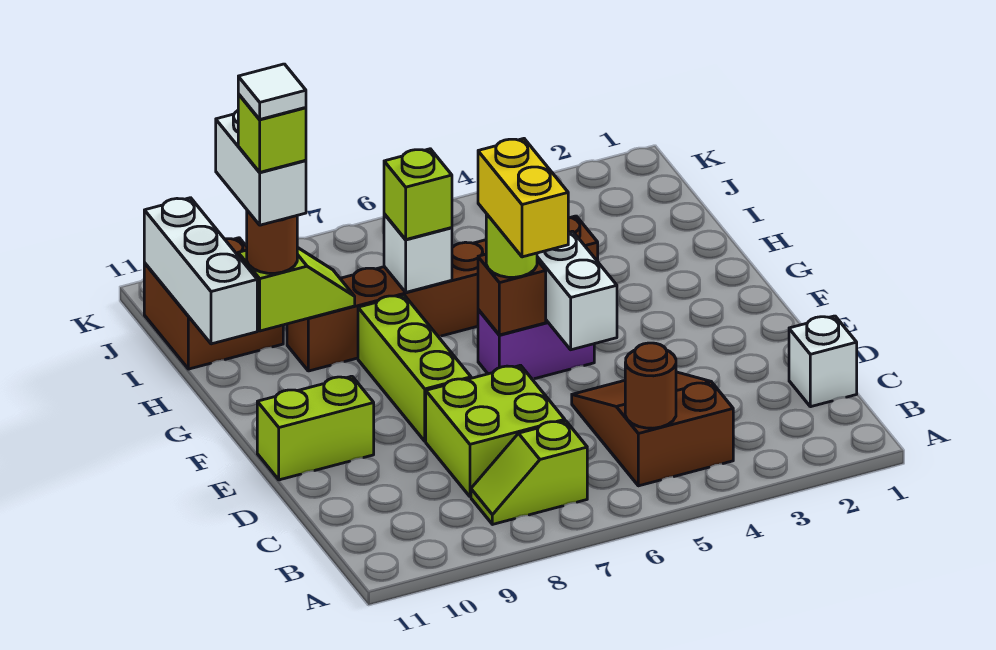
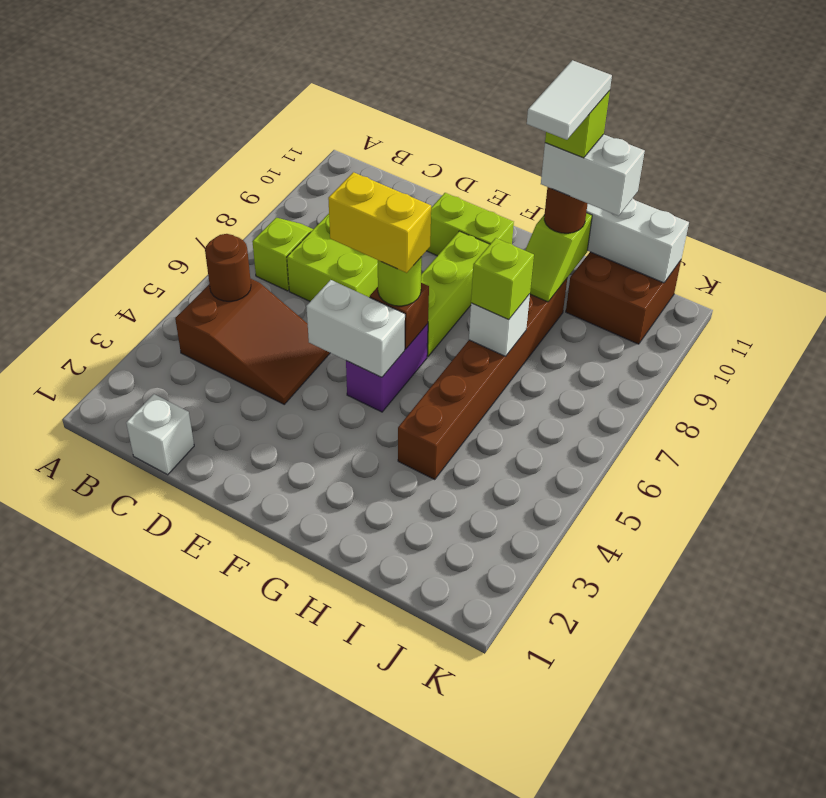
lime brick E8:G8 level 1 -> lime brick F7:F9 level 1
lime brick E10:E11 level 1 -> lime brick E10:F10 level 1
white tile H10 level 6 -> white tile H9:H10 level 6

